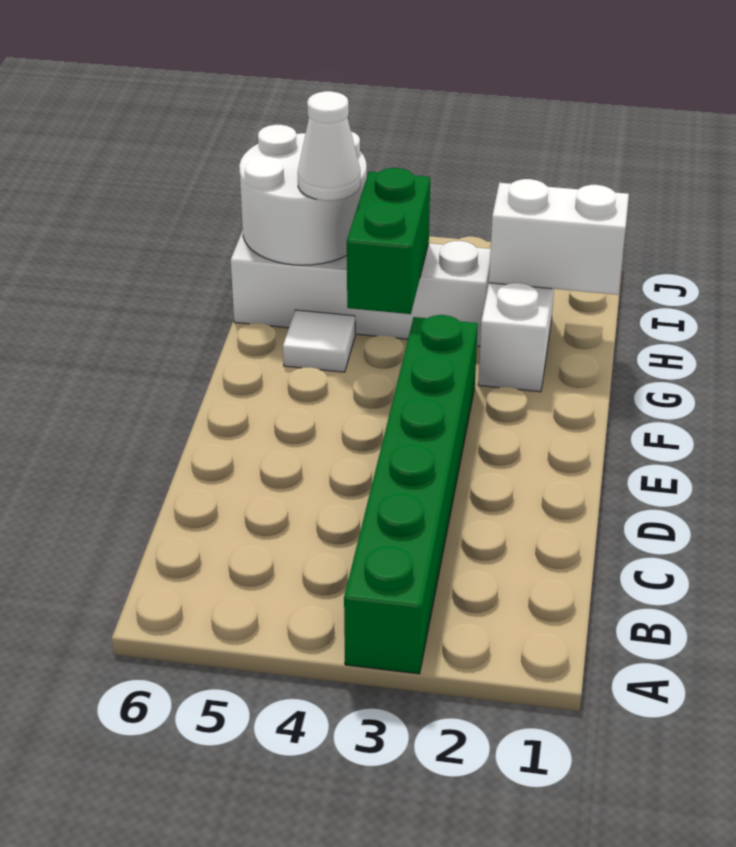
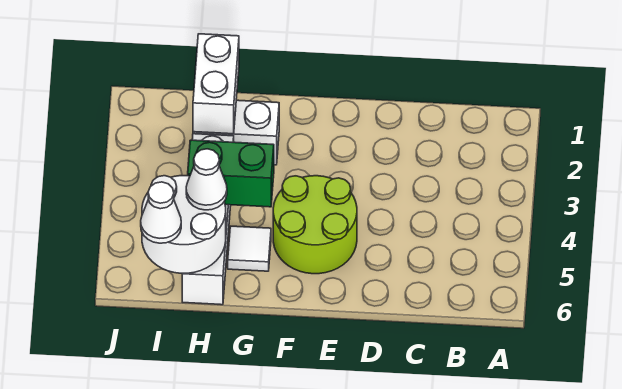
green brick A3:F3 level 1 -> none
none -> lime round brick E4:F5 level 1
none -> white cone I6 level 3

